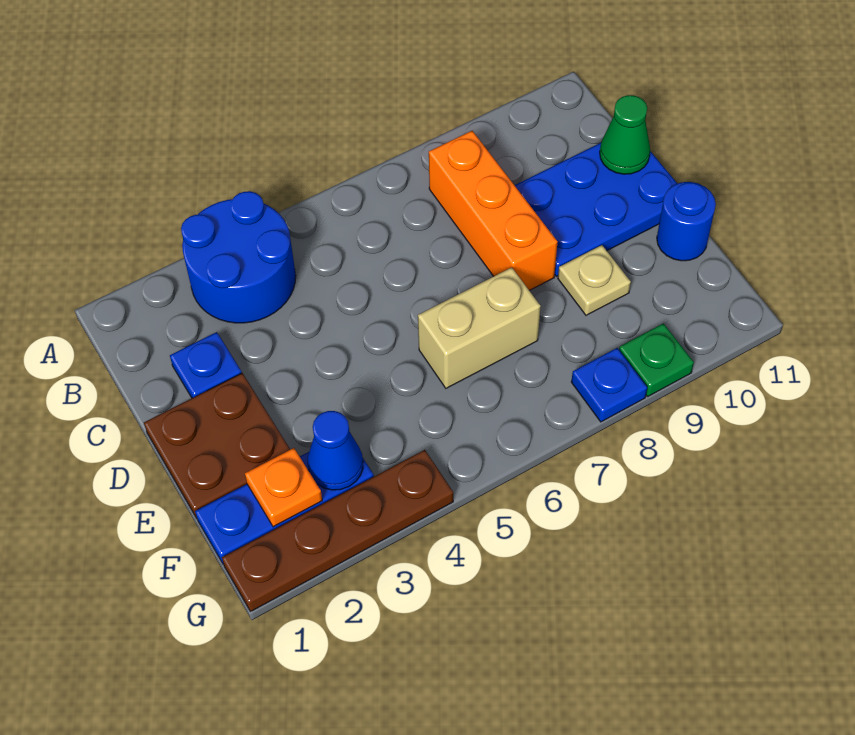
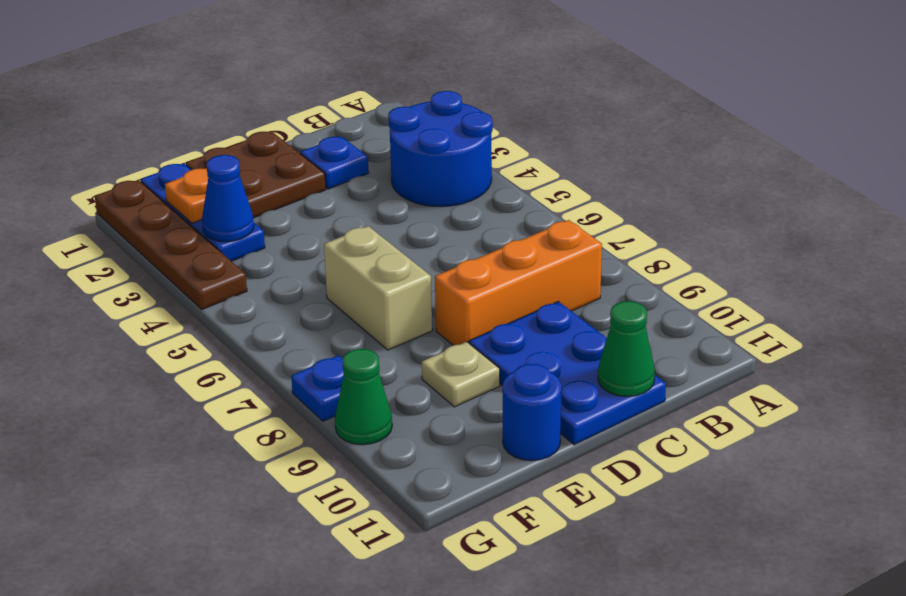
green plate G9 level 1 -> green cone G9 level 1

